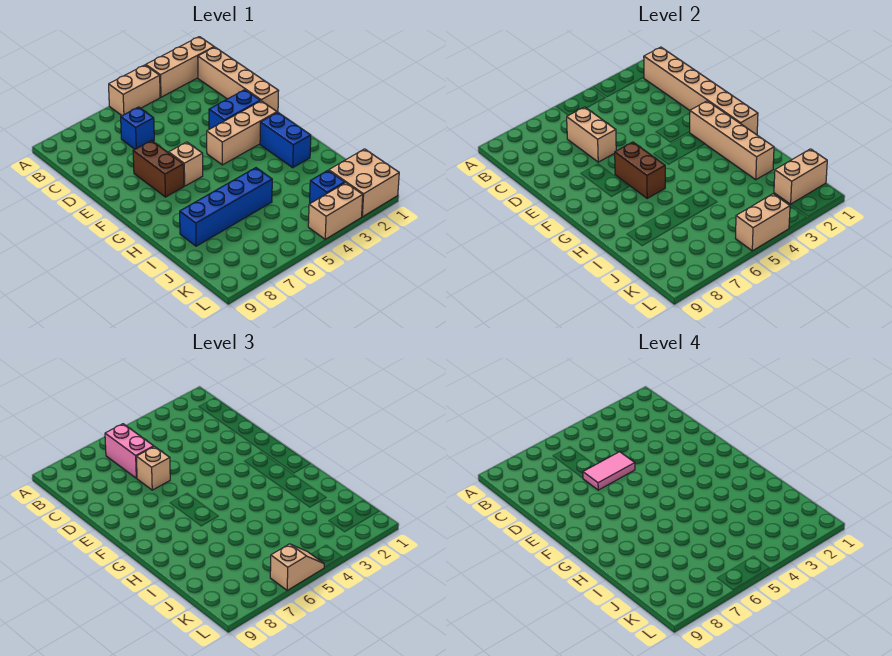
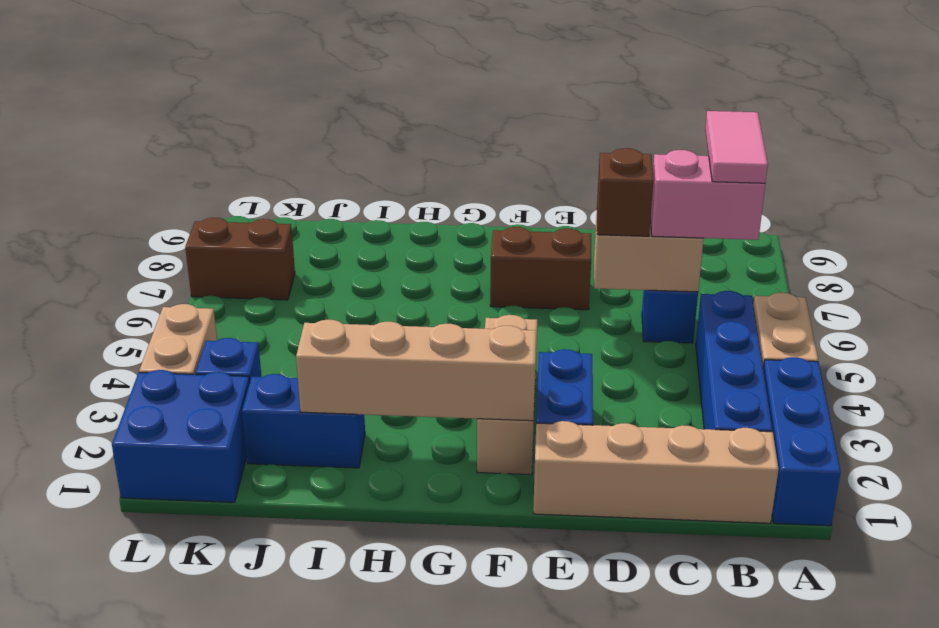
tan brick A1:A3 level 1 -> blue brick A1:A3 level 1
tan brick B1:G1 level 2 -> none
pink tile D5:D6 level 4 -> pink tile B6:B7 level 4
tan brick D6 level 3 -> brown brick D6 level 3
tan brick F6 level 1 -> none
brown brick F6:G6 level 2 -> brown brick K7:L7 level 1
blue brick G2:H2 level 1 -> blue brick I2:J2 level 1
blue brick I5:I8 level 1 -> blue brick B2:B5 level 1
tan brick K1:L2 level 1 -> blue brick K1:L2 level 1
tan brick K1:K2 level 2 -> none
tan brick L4:L5 level 2 -> none
tan slope L5:L6 level 3 top 6 -> none

